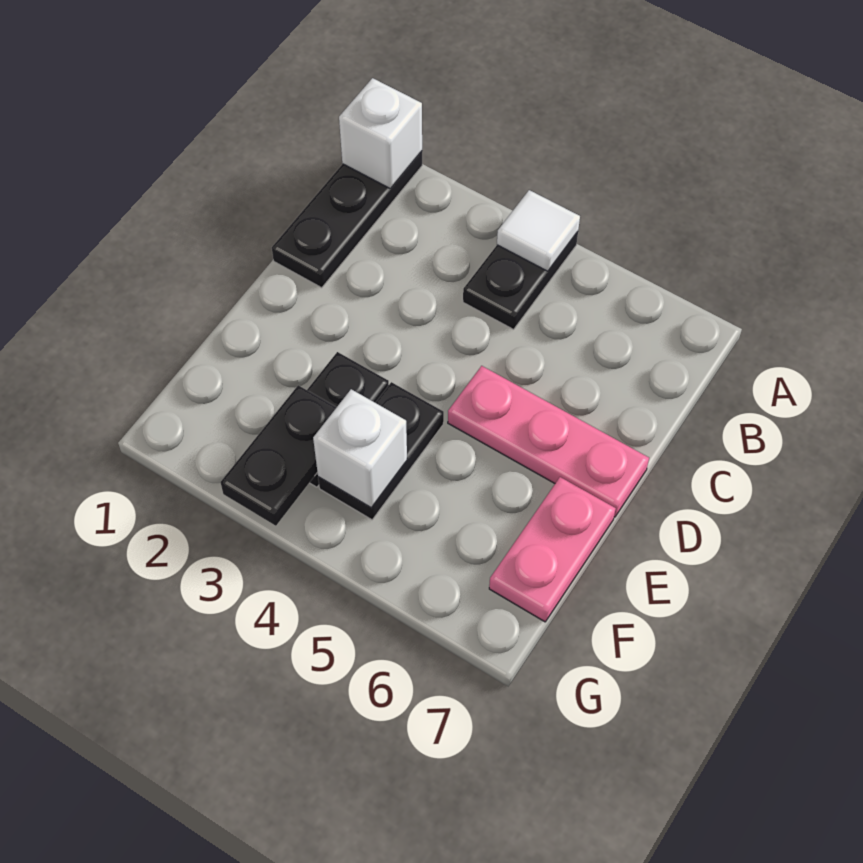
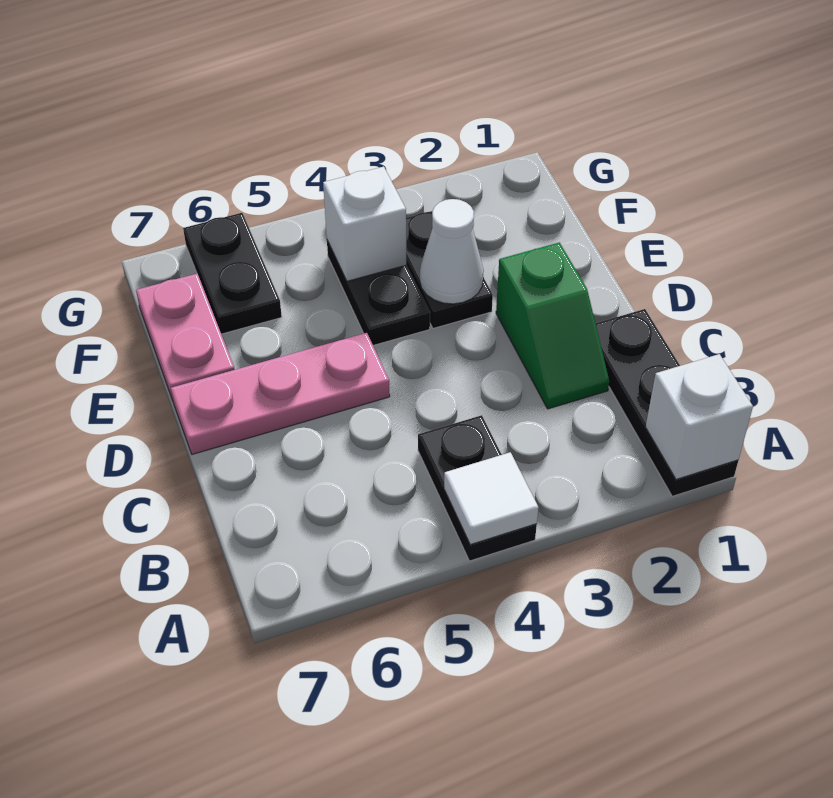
none -> green slope C2:D2 level 1 top D
none -> white cone E3 level 2
black plate F3:G3 level 2 -> black plate F6:G6 level 1

